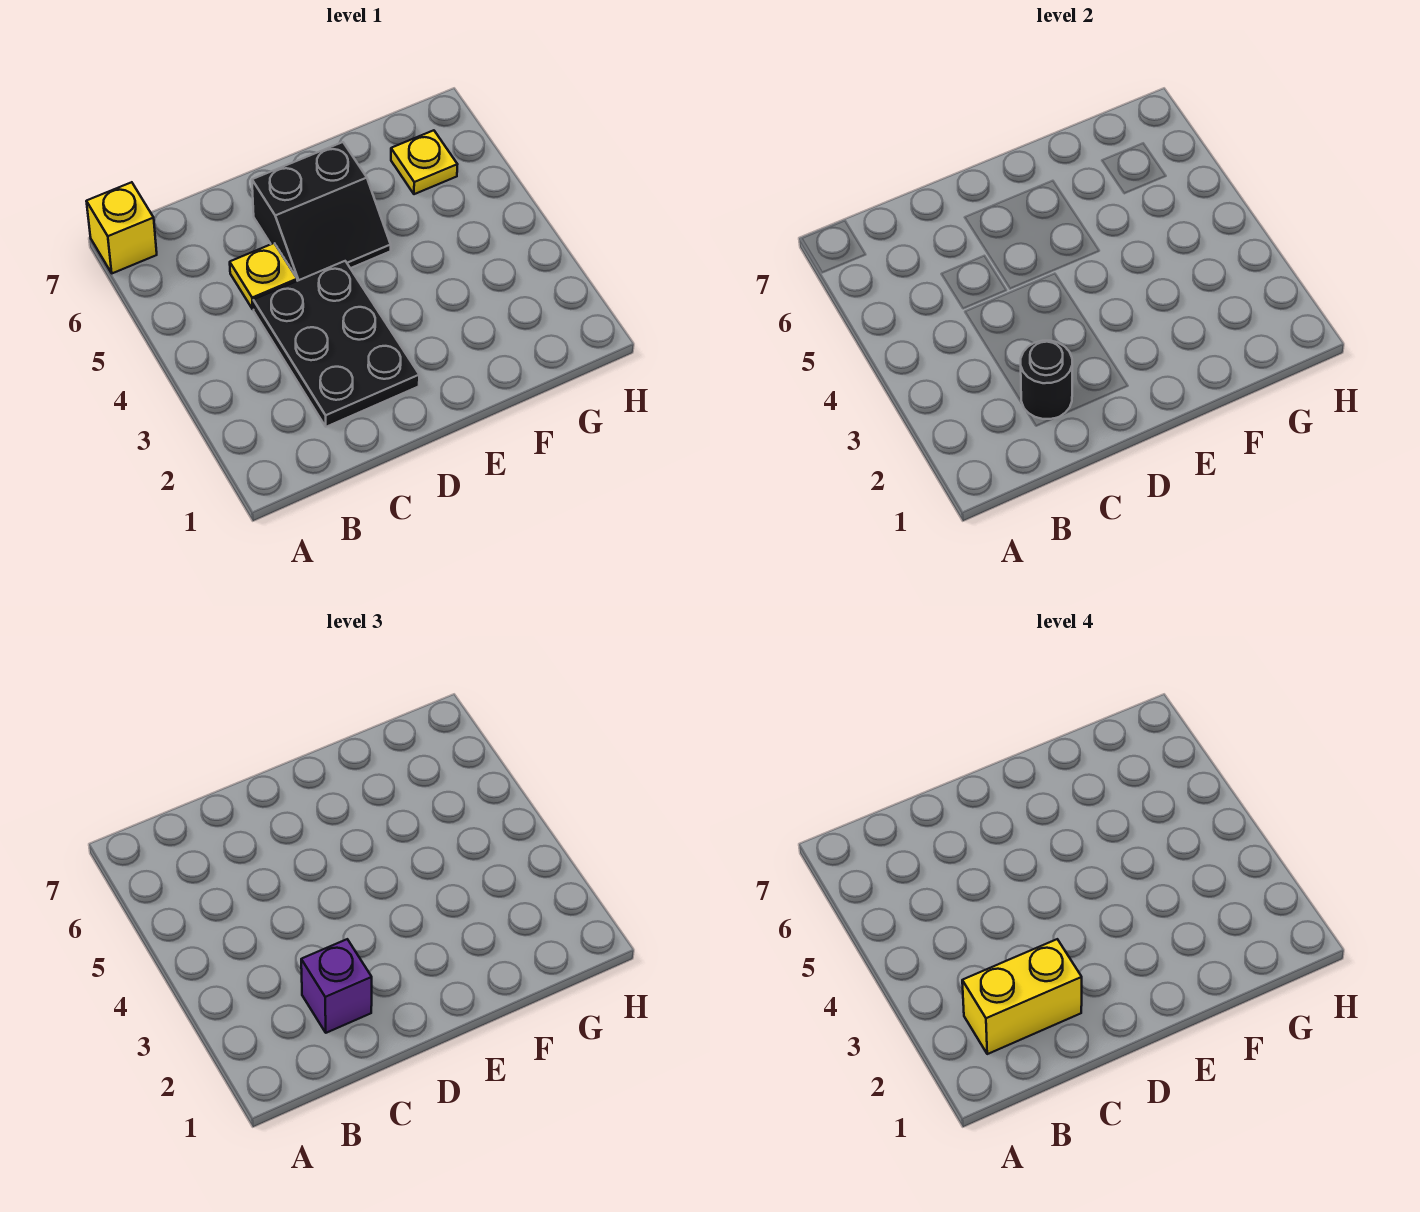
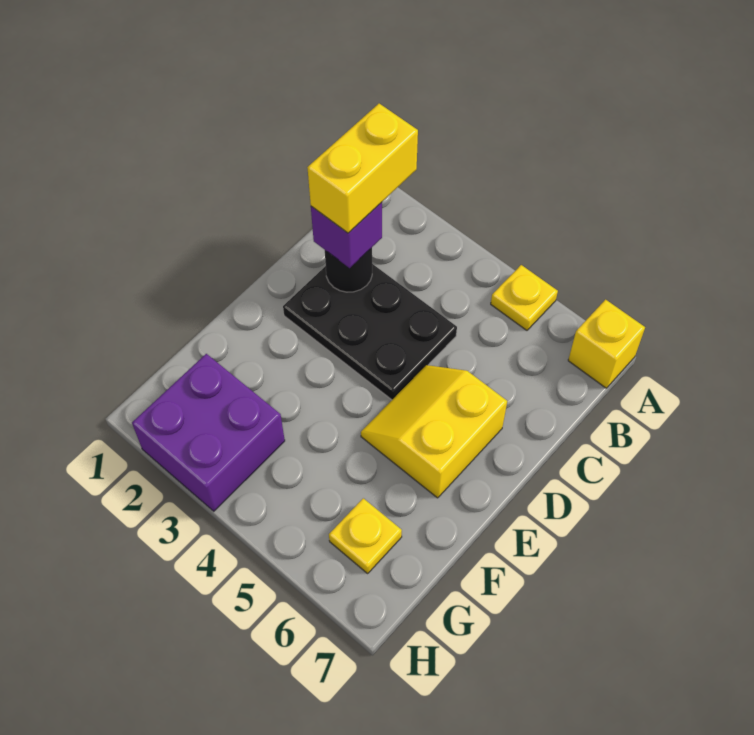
yellow plate C5 level 1 -> yellow plate A5 level 1
black slope D5:E6 level 1 top 6 -> yellow slope D5:E6 level 1 top 6
none -> purple brick G2:H3 level 1

